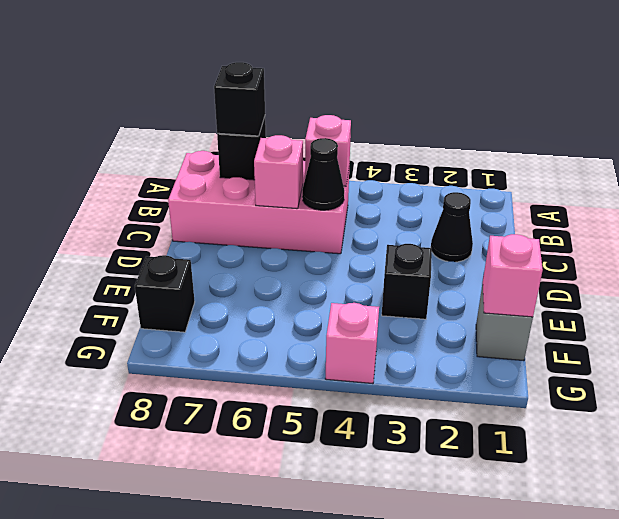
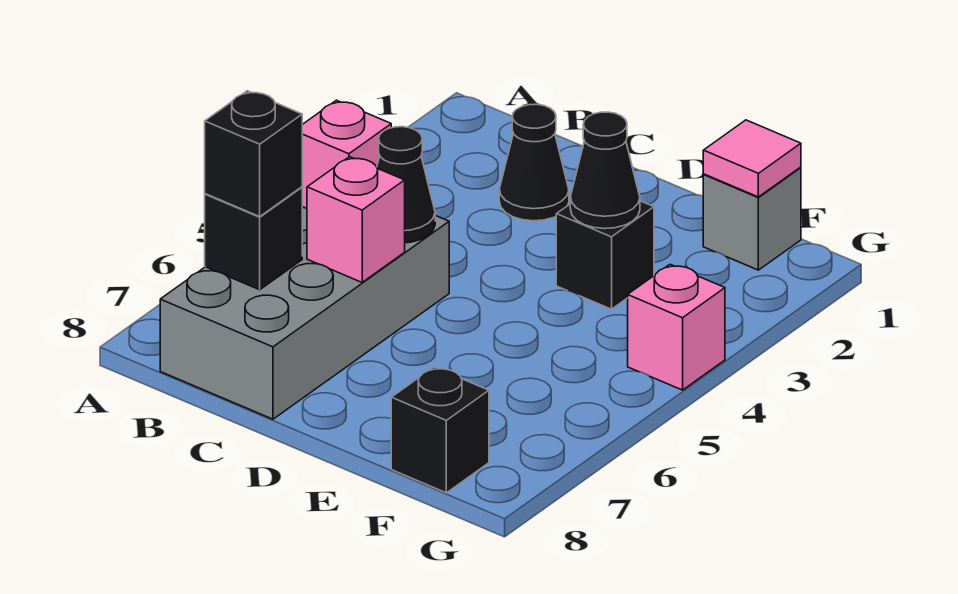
pink brick B5:C8 level 1 -> grey brick B5:C8 level 1
none -> black cone E3 level 2
pink brick F1 level 2 -> pink tile F1 level 2

